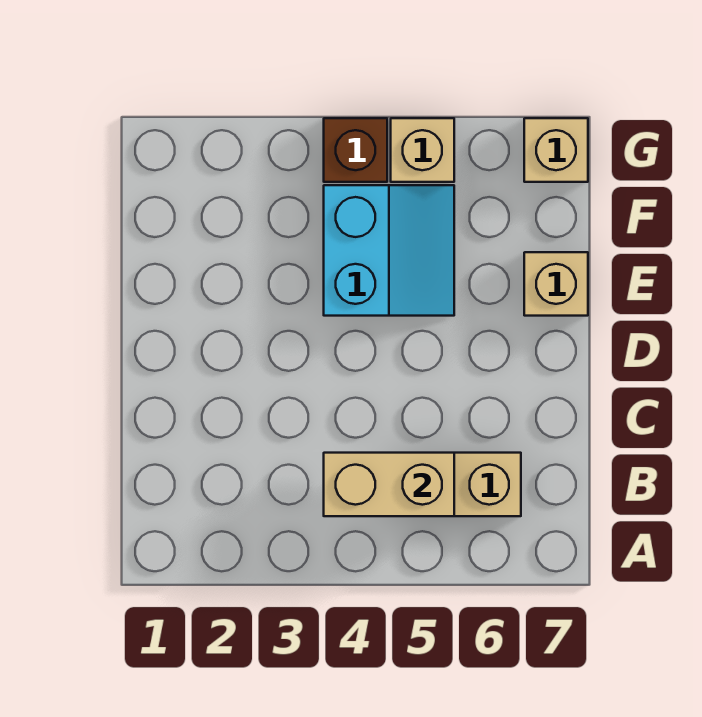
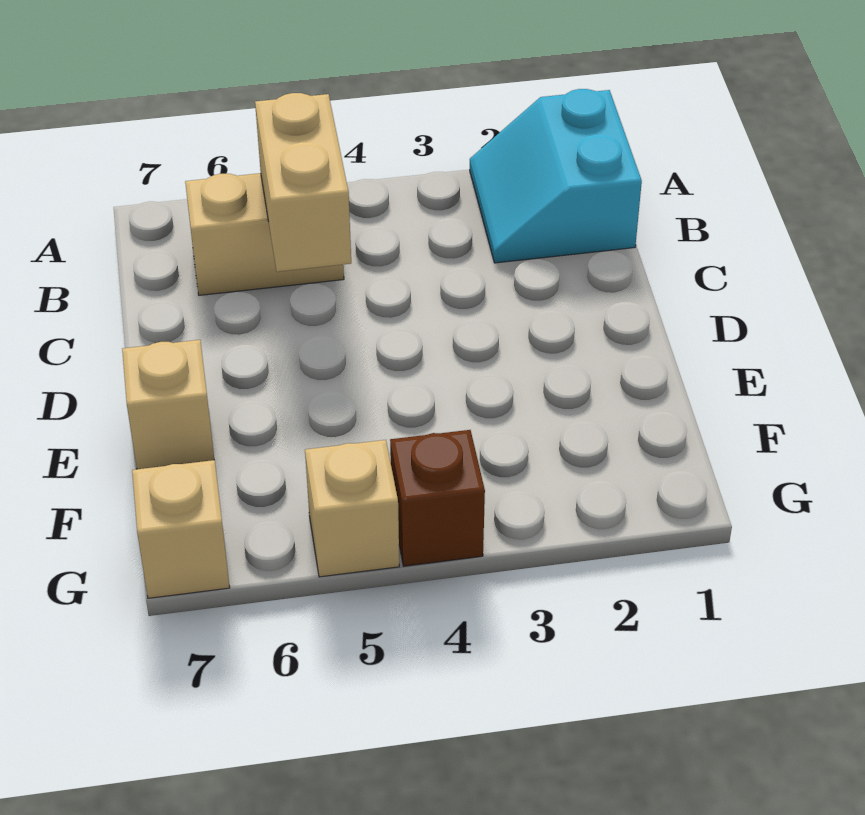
tan brick B4:B5 level 2 -> tan brick B5:C5 level 2
cyan slope E4:F5 level 1 top 4 -> cyan slope A1:B2 level 1 top 1

